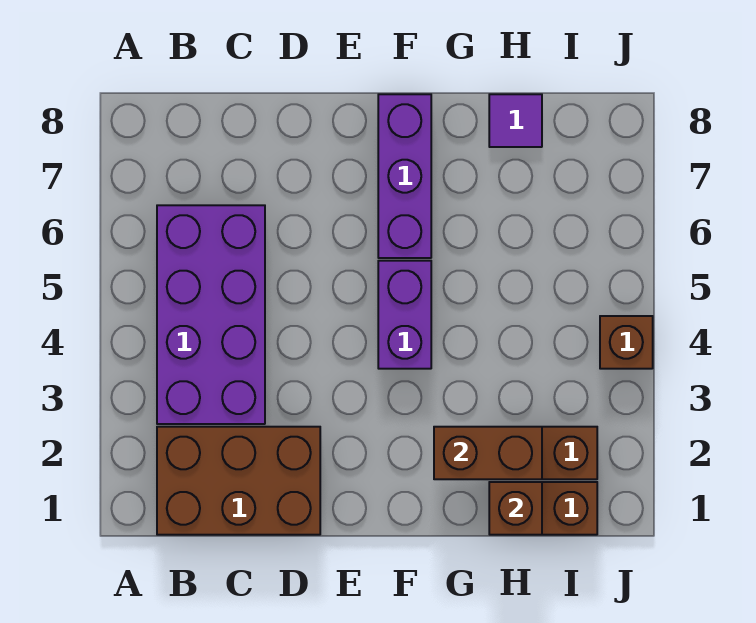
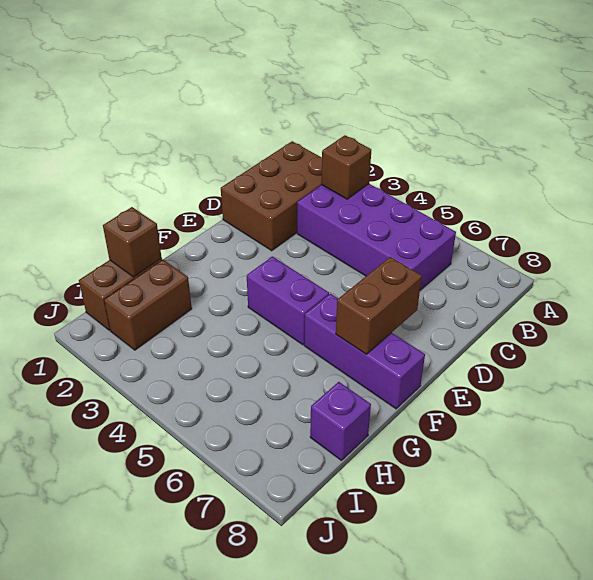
brown brick G2:H2 level 2 -> brown brick E7:F7 level 2
purple tile H8 level 1 -> purple brick H8 level 1
brown brick J4 level 1 -> brown brick B3 level 2

